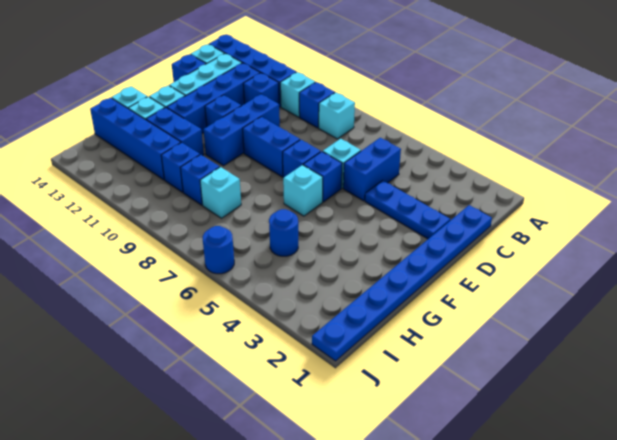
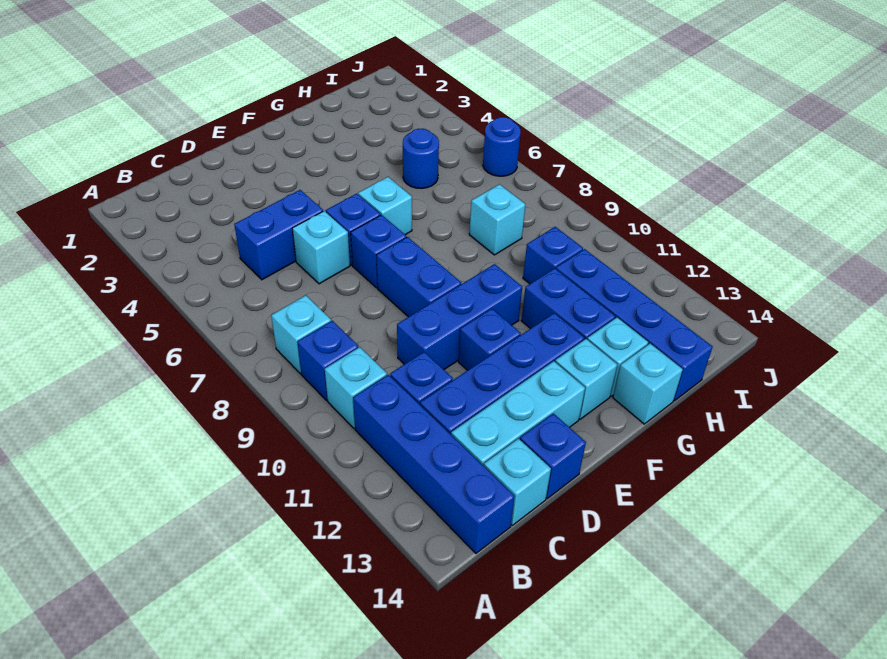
blue plate C1:J1 level 1 -> none
blue plate D2:D4 level 1 -> none
blue brick H9 level 1 -> none

